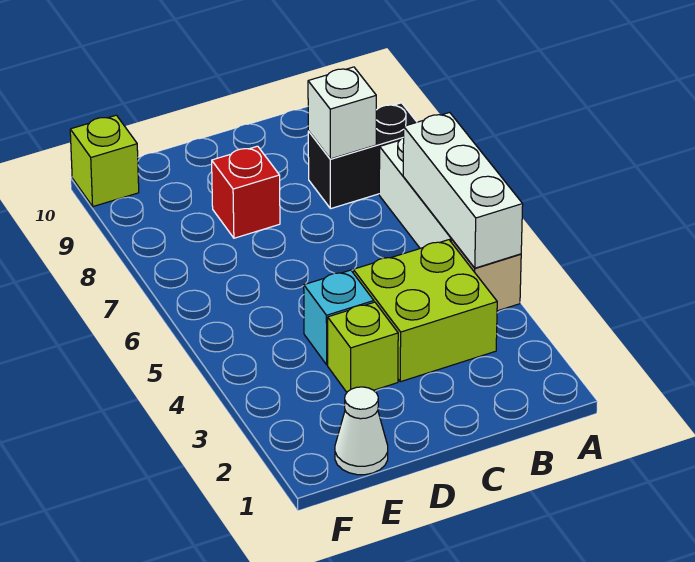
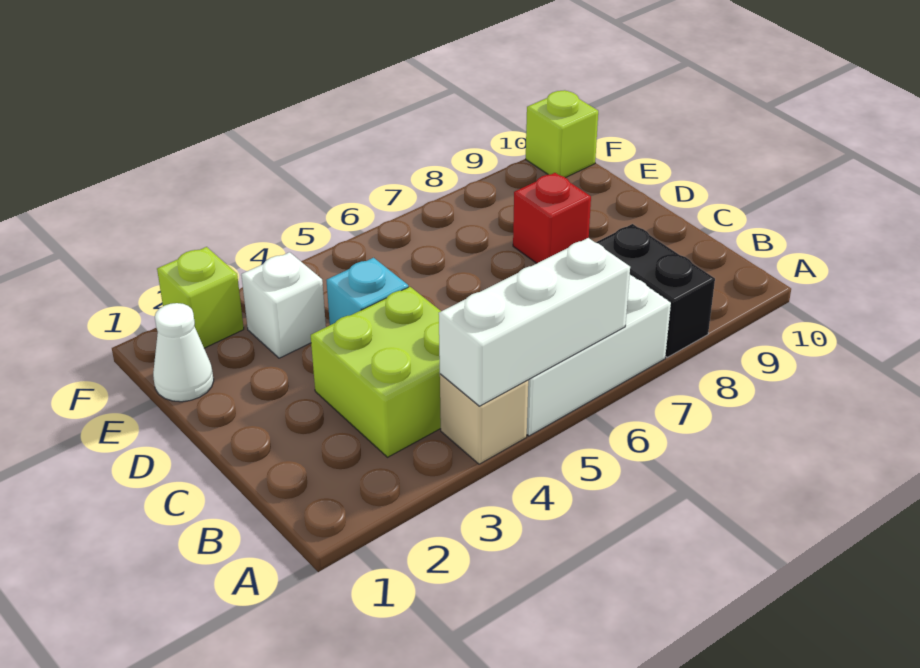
white brick B8 level 2 -> white brick E3 level 1
lime brick D3 level 1 -> lime brick F2 level 1

